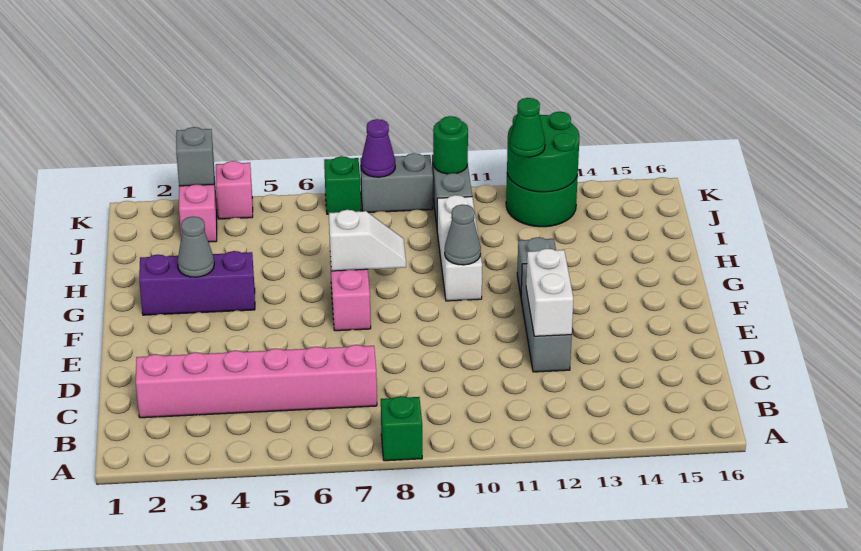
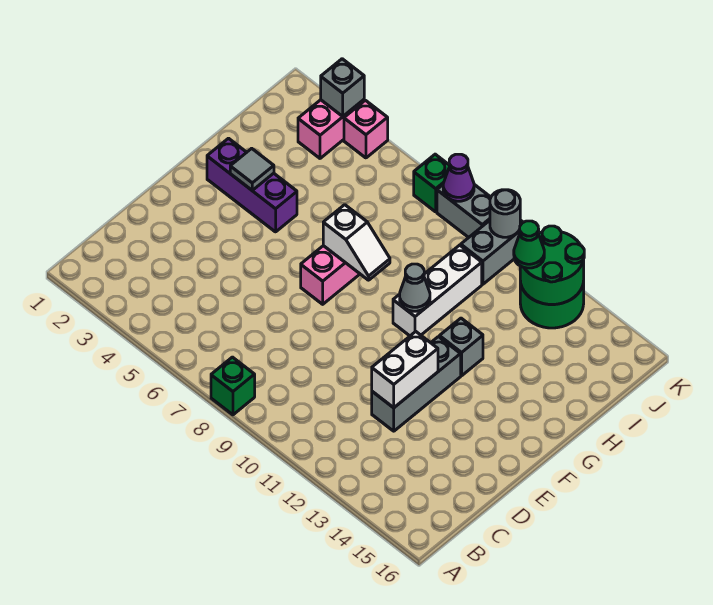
pink brick C2:C7 level 1 -> none
grey cone G3 level 2 -> grey tile G3 level 2
green round brick K10 level 2 -> grey round brick K10 level 2

